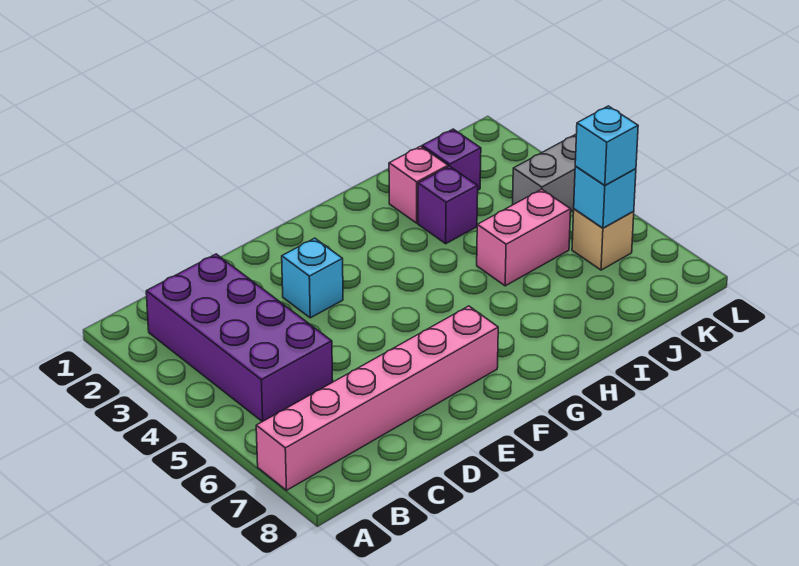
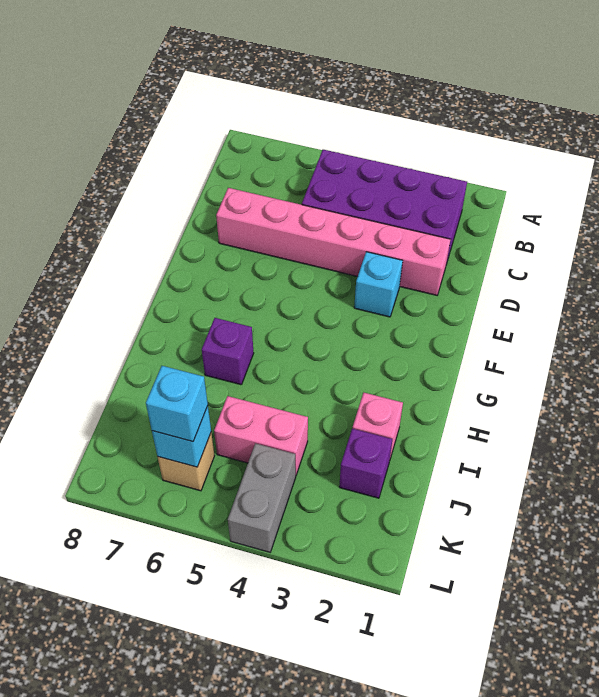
pink brick A7:F7 level 1 -> pink brick D2:D7 level 1
purple brick I3 level 1 -> purple brick H6 level 1
pink brick I5:J5 level 1 -> pink brick J4:J5 level 1

